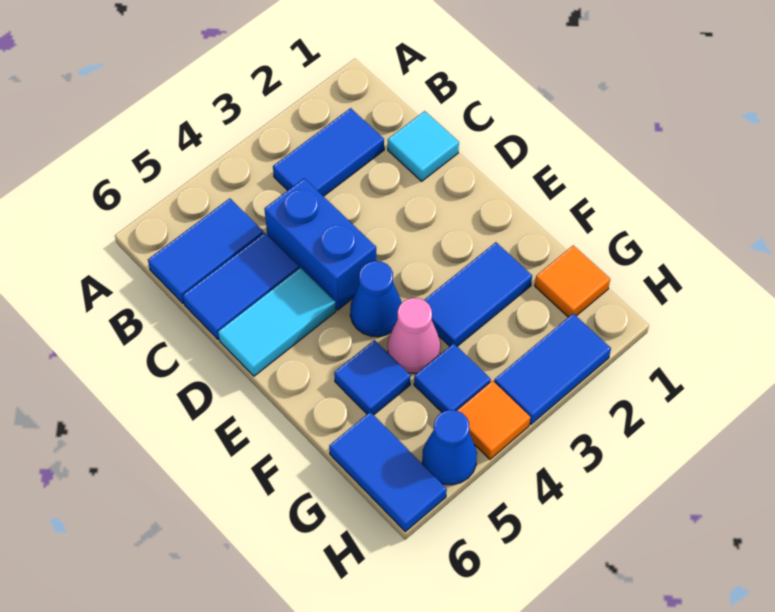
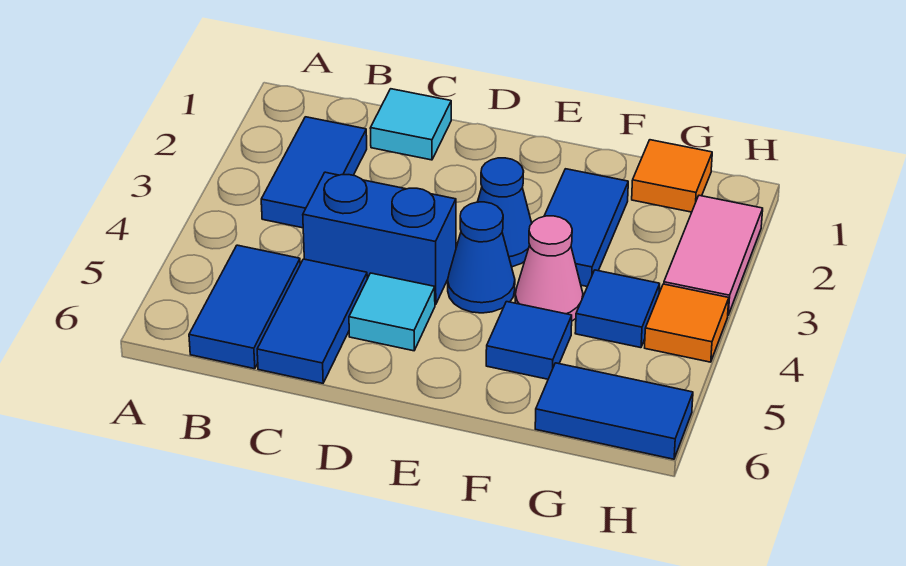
cyan tile D5:D6 level 1 -> cyan tile D5 level 1
blue tile H2:H3 level 1 -> pink tile H2:H3 level 1
blue cone H5 level 1 -> blue cone E3 level 1

